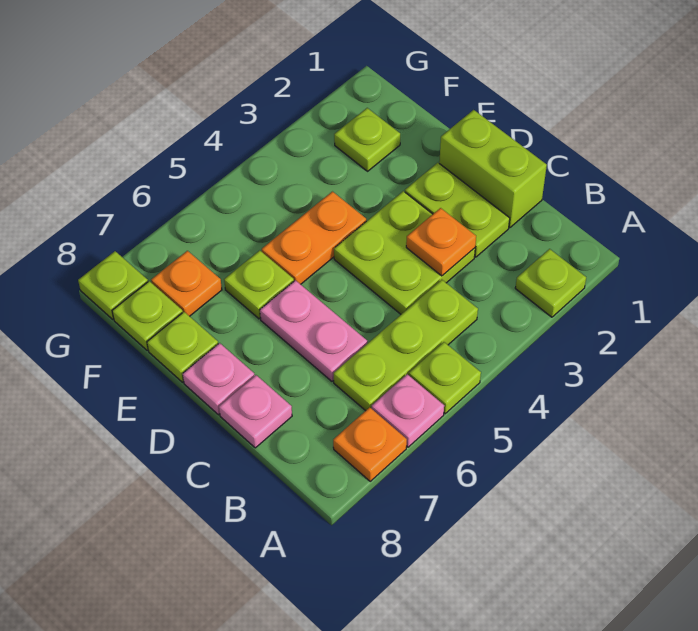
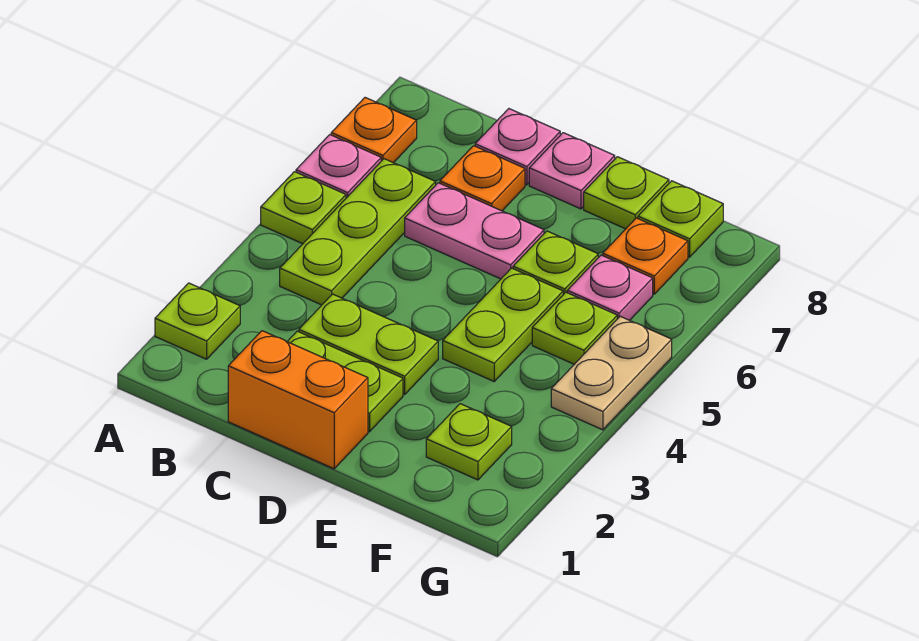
lime brick C1:D1 level 1 -> orange brick C1:D1 level 1
lime plate C3:D4 level 1 -> lime plate C3:D3 level 1
orange plate C3 level 2 -> orange plate C7 level 1
orange plate E4:E5 level 1 -> lime plate E4:E5 level 1
none -> pink plate F6 level 1
none -> tan plate G4:G5 level 1
lime plate G8 level 1 -> lime plate F5 level 1

